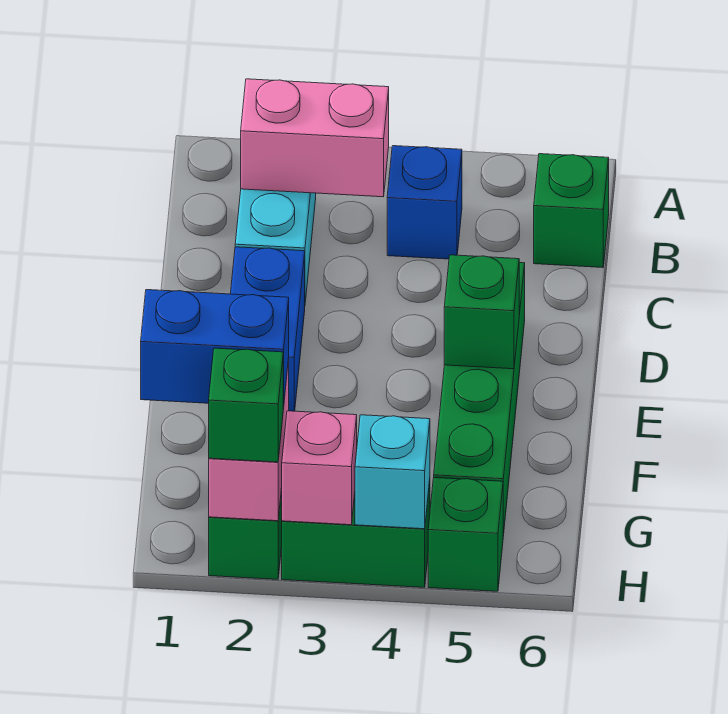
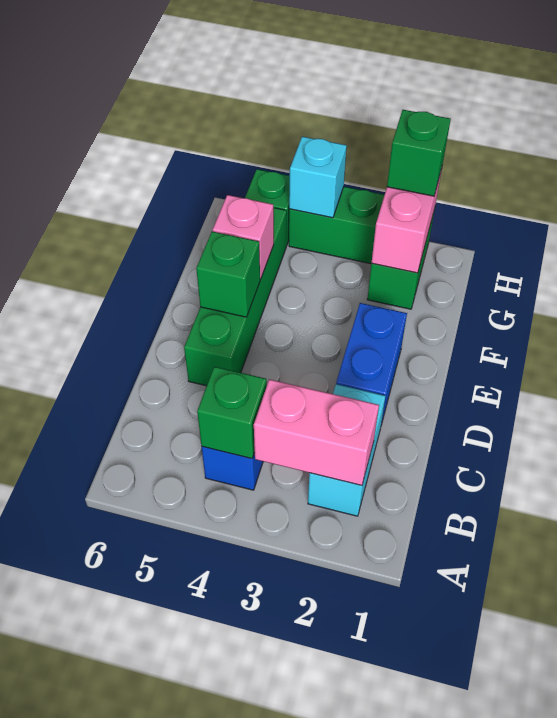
green brick B6 level 1 -> green brick B4 level 2
blue brick G1:G2 level 3 -> none
pink brick H3 level 2 -> pink brick F5 level 2

